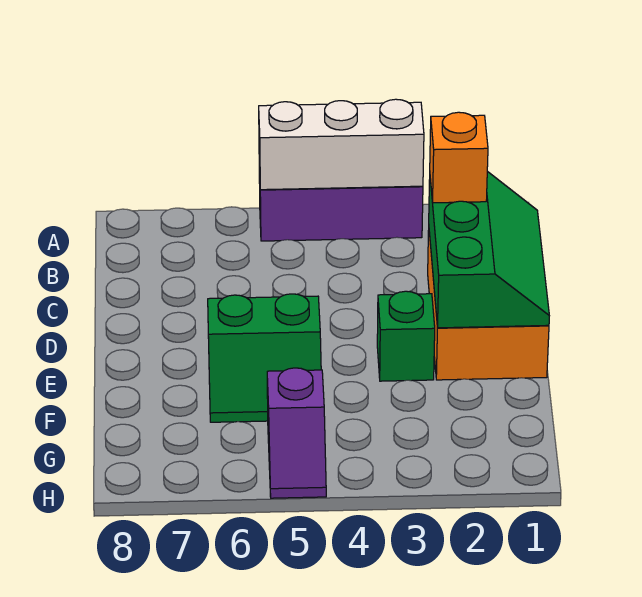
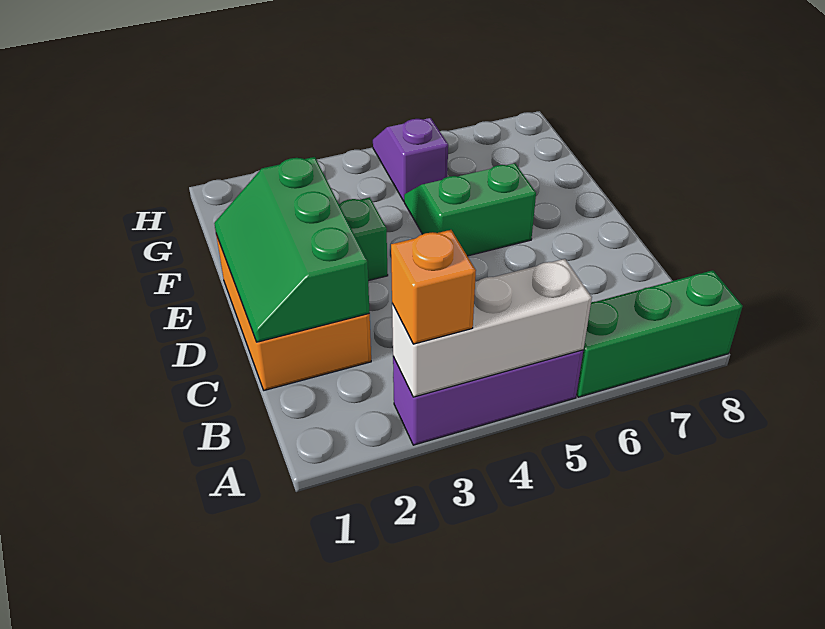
none -> green brick A6:A8 level 1
orange brick C2 level 3 -> orange brick A3 level 3

